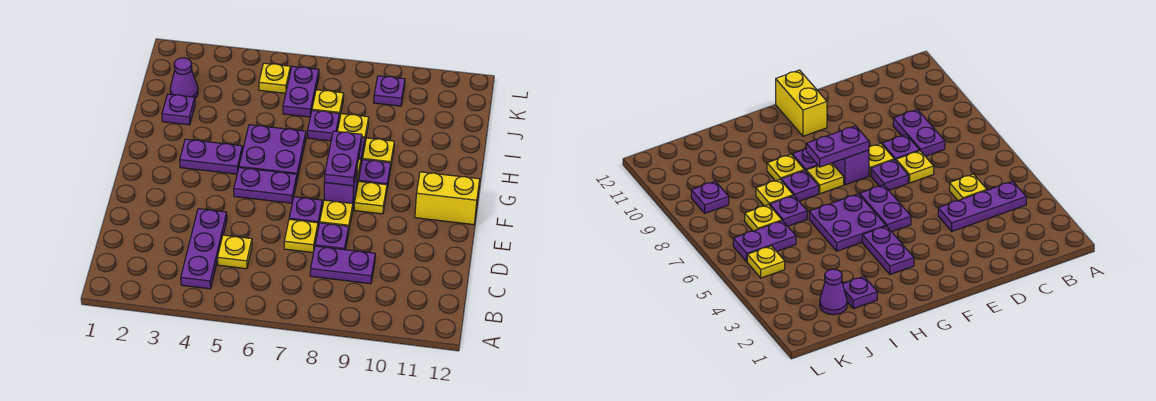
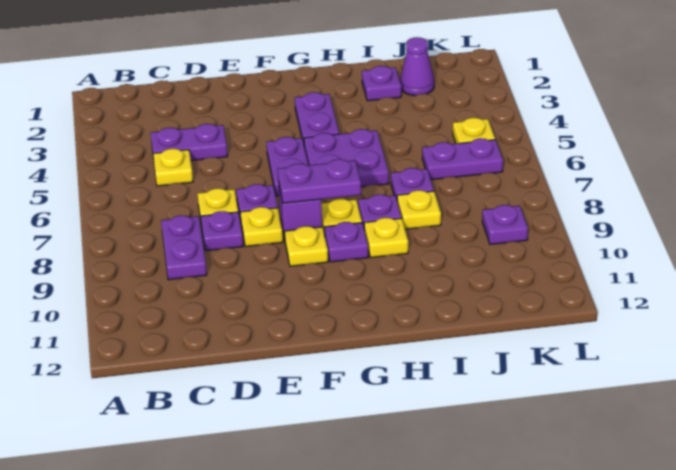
purple plate B4:D4 level 1 -> purple plate C4:D4 level 1
yellow brick F11:F12 level 1 -> none
yellow plate J7 level 1 -> none

